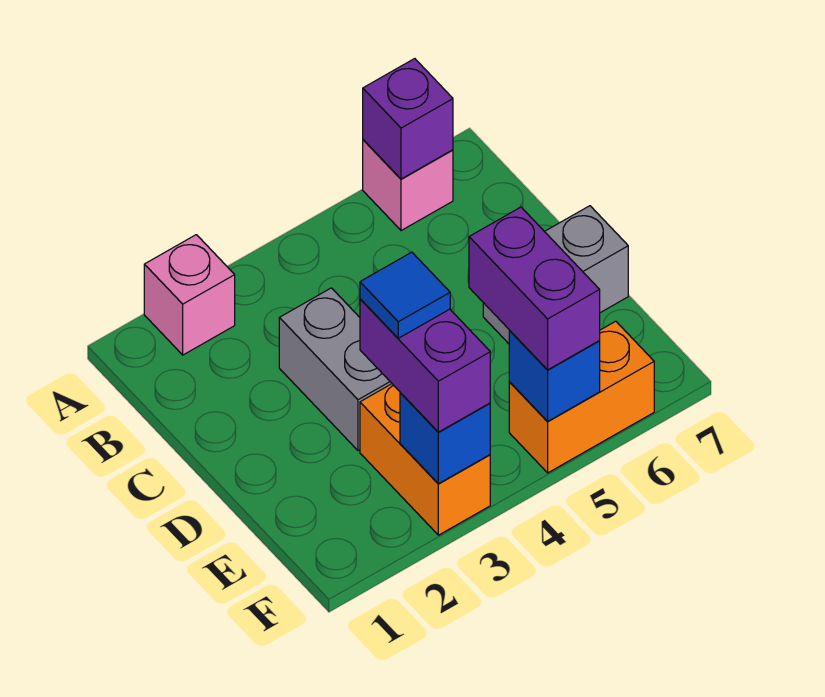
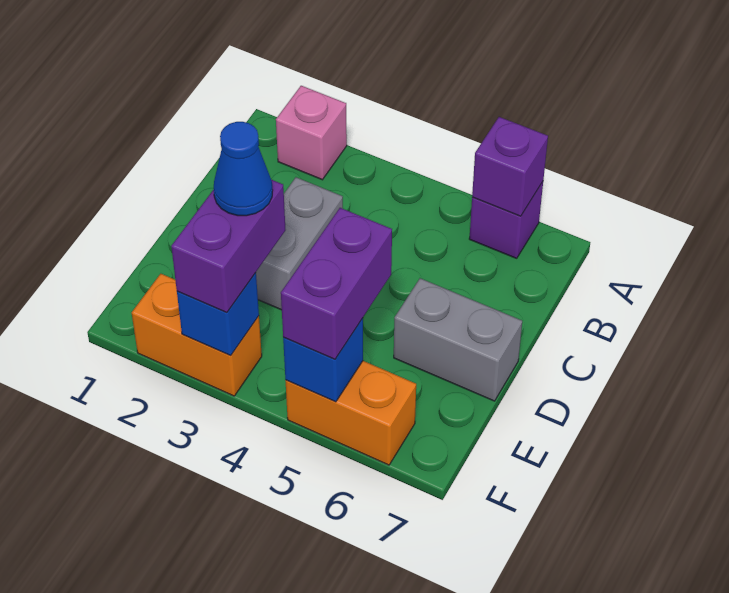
pink brick A6 level 1 -> purple brick A6 level 1
orange brick E3:F3 level 1 -> orange brick F2:F3 level 1
blue tile E3 level 4 -> blue cone E3 level 4

